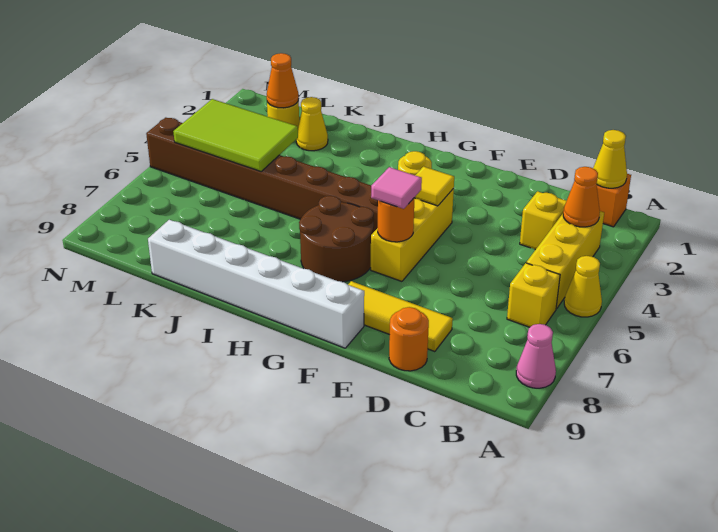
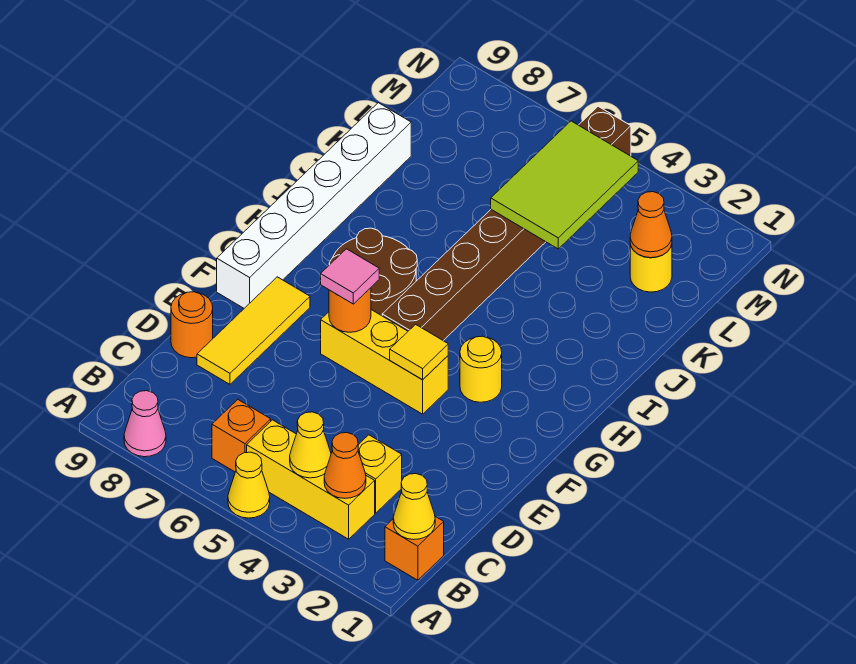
yellow brick B6 level 1 -> orange brick B6 level 1
yellow cone K2 level 1 -> yellow cone B4 level 2

